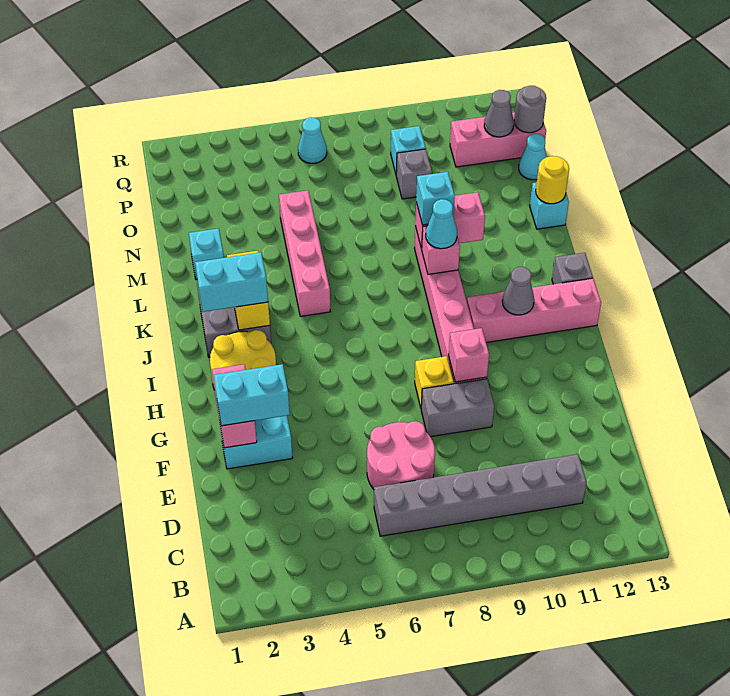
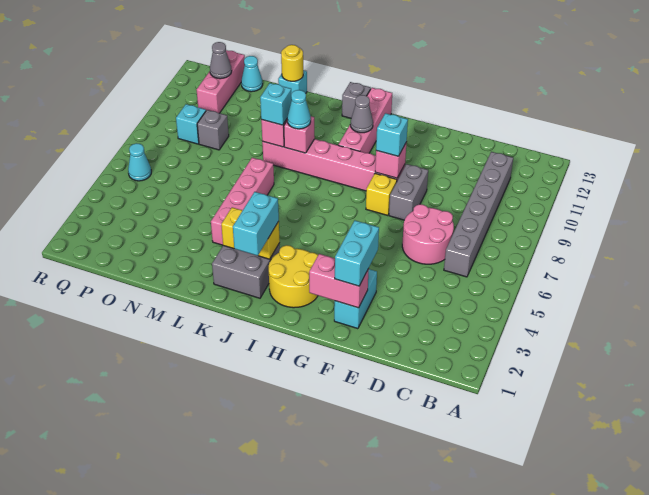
pink brick K5:N5 level 1 -> pink brick L4:L7 level 1
cyan brick M2 level 1 -> cyan brick G9 level 3
grey round brick P13 level 2 -> none

